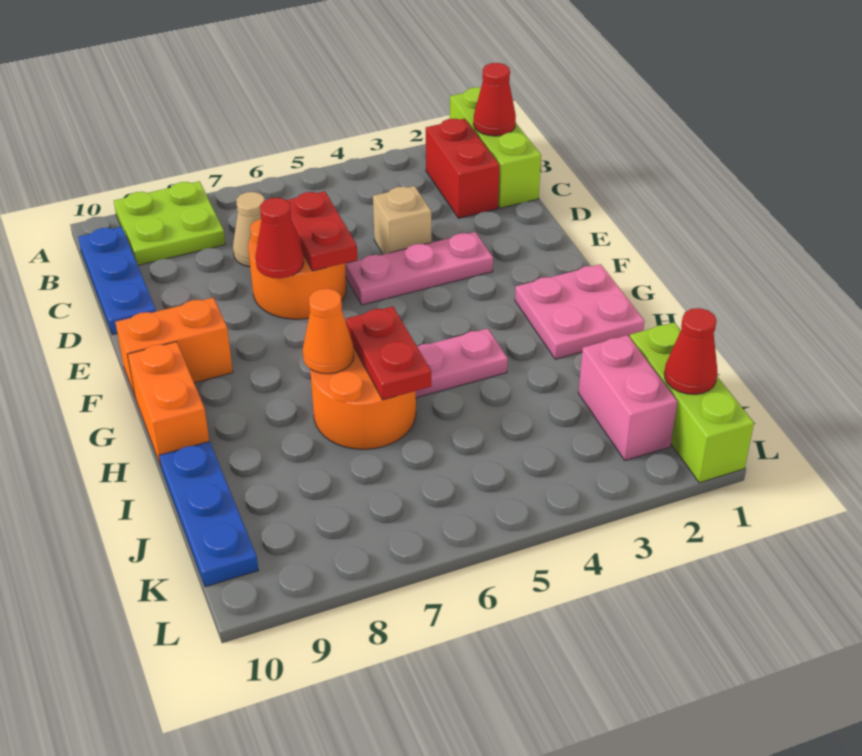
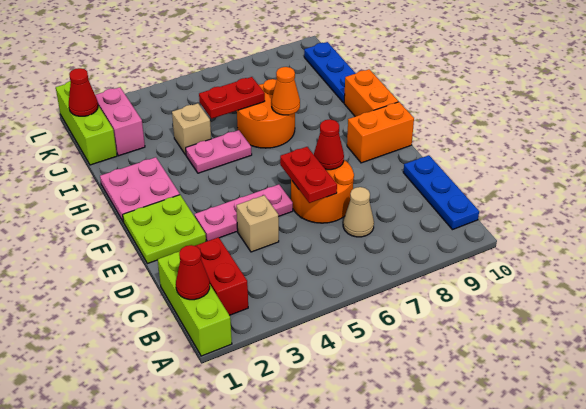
lime plate A8:B9 level 1 -> lime plate E1:F2 level 1
red plate H6:I6 level 2 -> red plate I5:I6 level 2
none -> tan brick I4 level 1

